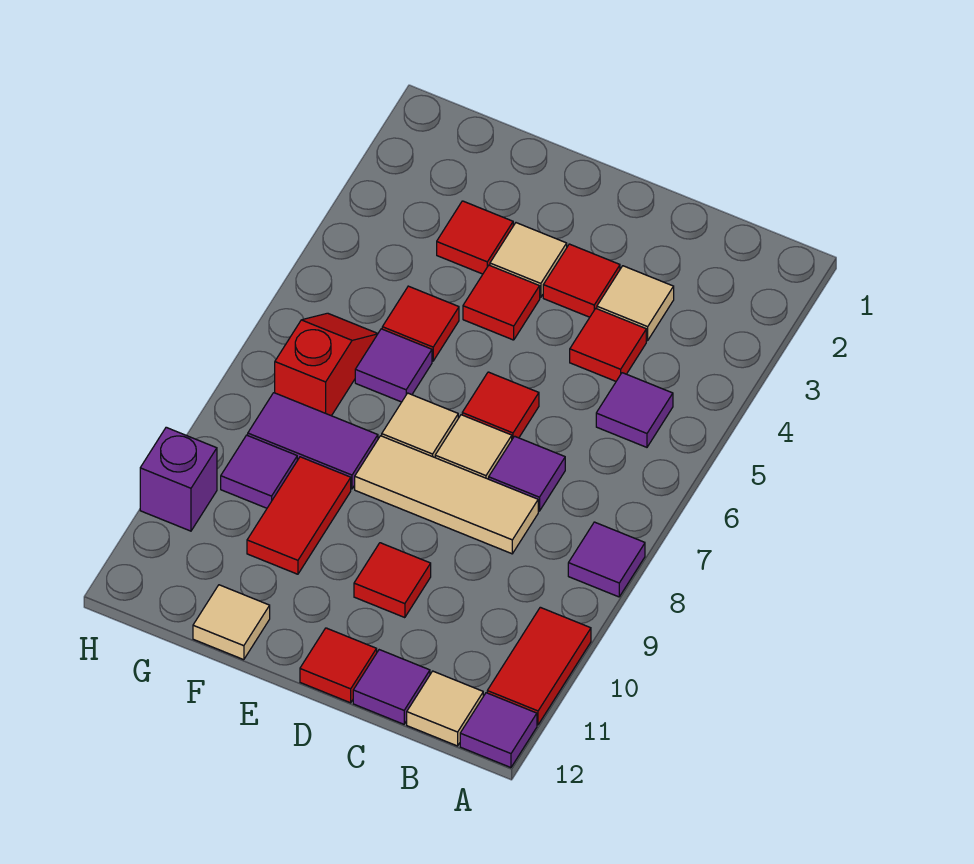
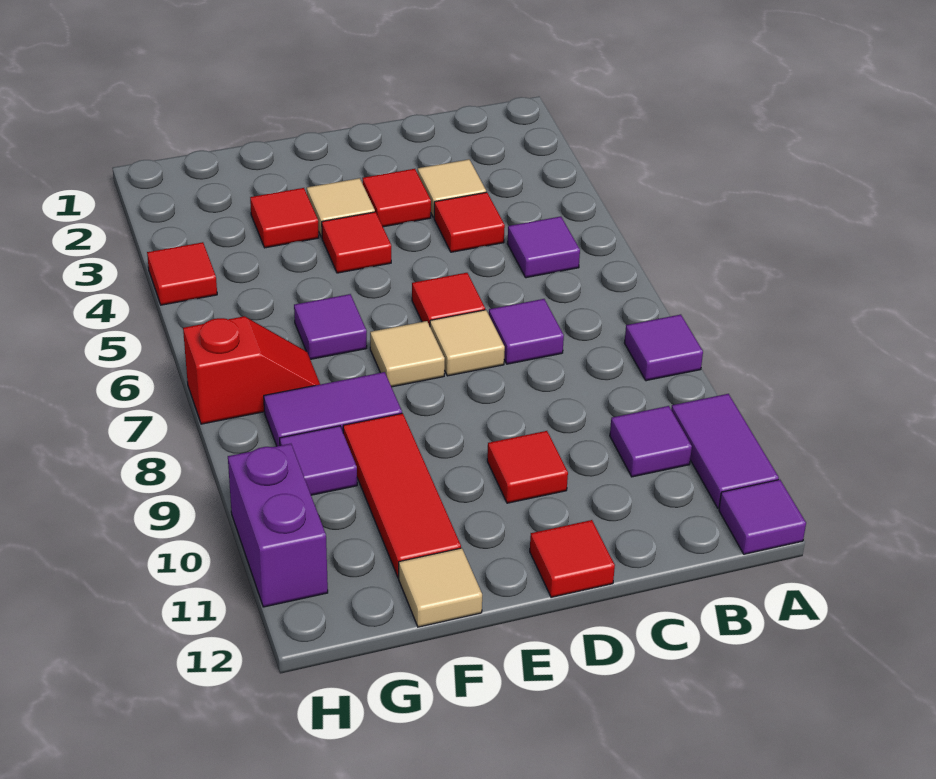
red tile A10:A11 level 1 -> purple tile A10:A11 level 1
tan tile B12 level 1 -> none
tan tile C8:E8 level 1 -> none
purple tile C12 level 1 -> purple tile B10 level 1
red tile F5 level 1 -> red tile H4 level 1
red tile F9:F10 level 1 -> red tile F9:F11 level 1
red slope G6:G7 level 1 top 7 -> red slope G7:H7 level 1 top H
purple brick H10 level 1 -> purple brick H10:H11 level 1

